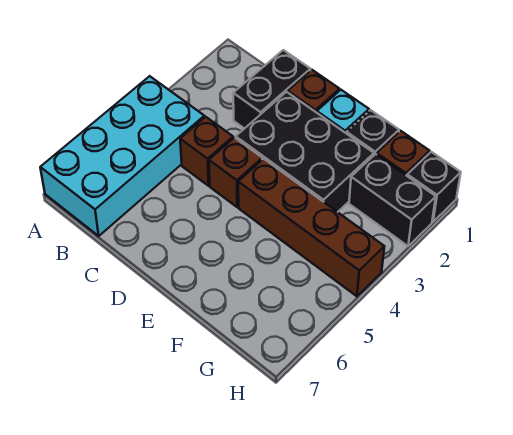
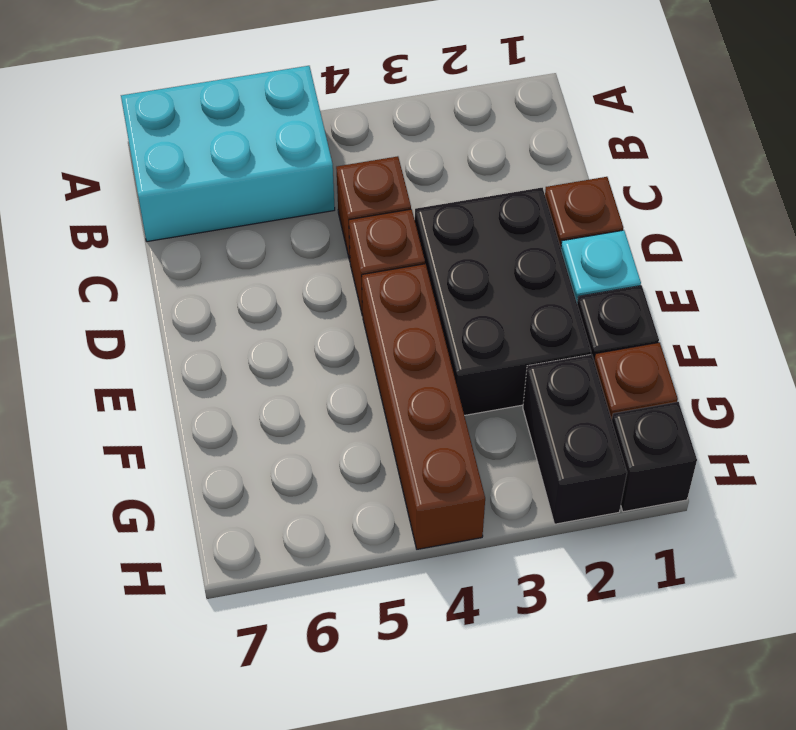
cyan brick A4:B7 level 1 -> cyan brick A5:B7 level 1
black brick C1:C2 level 1 -> none

